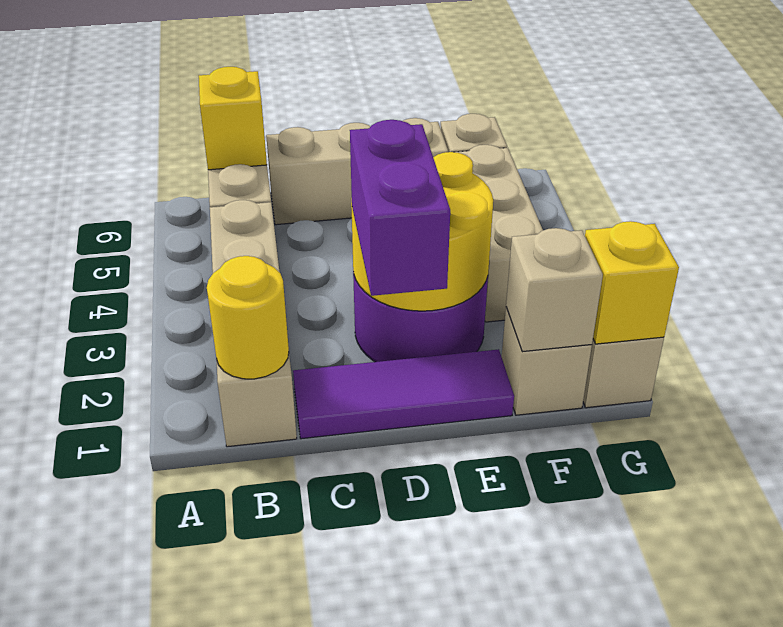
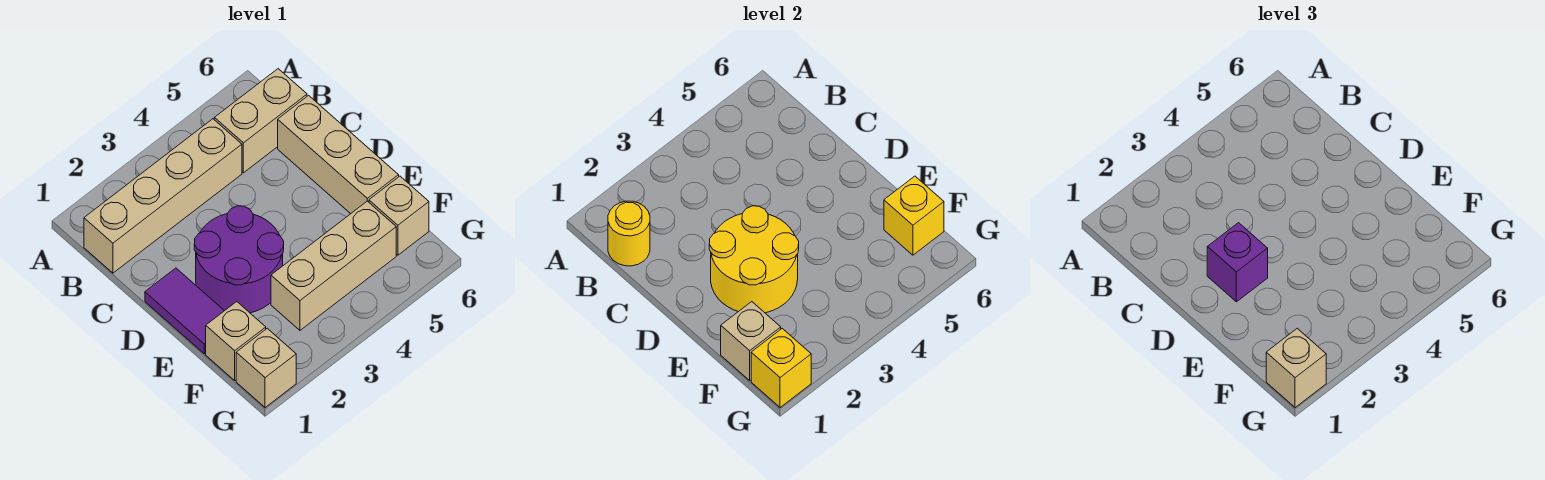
yellow brick B6 level 2 -> yellow brick F6 level 2
purple tile C1:E1 level 1 -> purple tile D1:E1 level 1
purple brick D1:D2 level 3 -> purple brick D2 level 3
none -> tan brick G1 level 3

